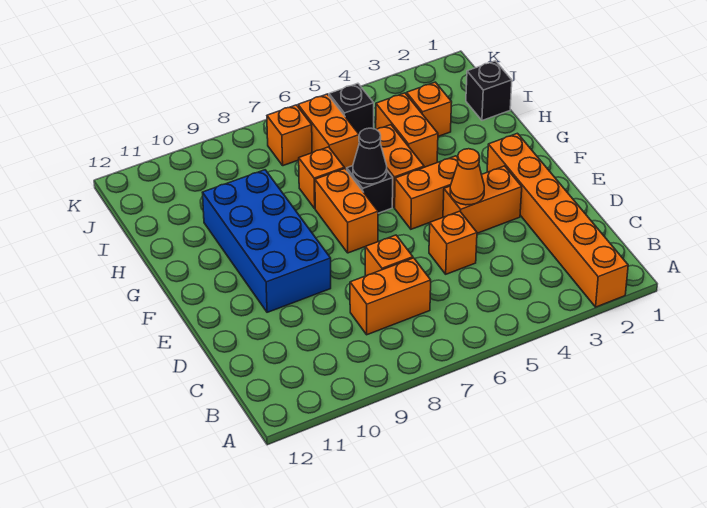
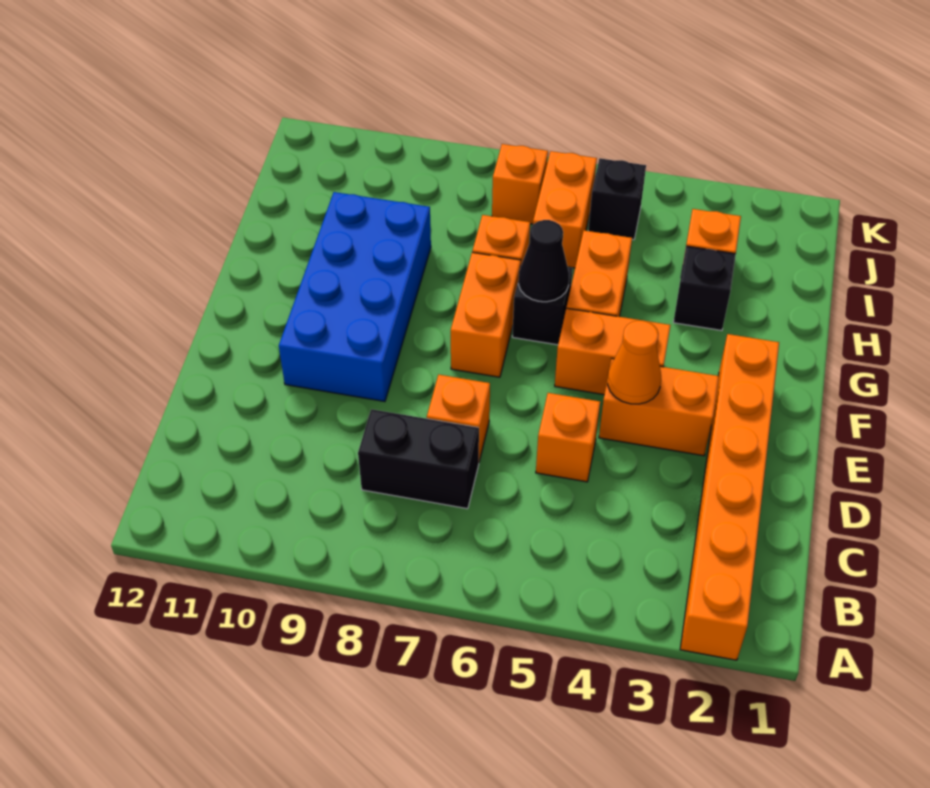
orange brick C7:C8 level 1 -> black brick C7:C8 level 1
orange brick H4:I4 level 1 -> none
black brick I1 level 1 -> black brick H3 level 1

